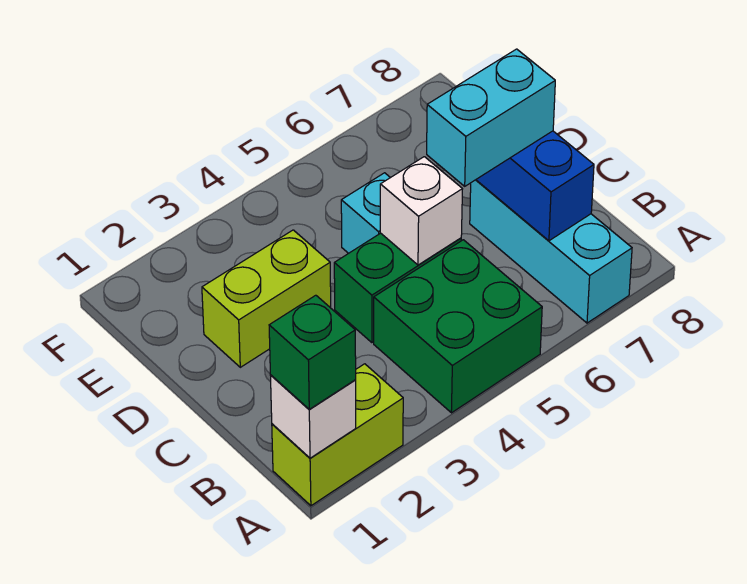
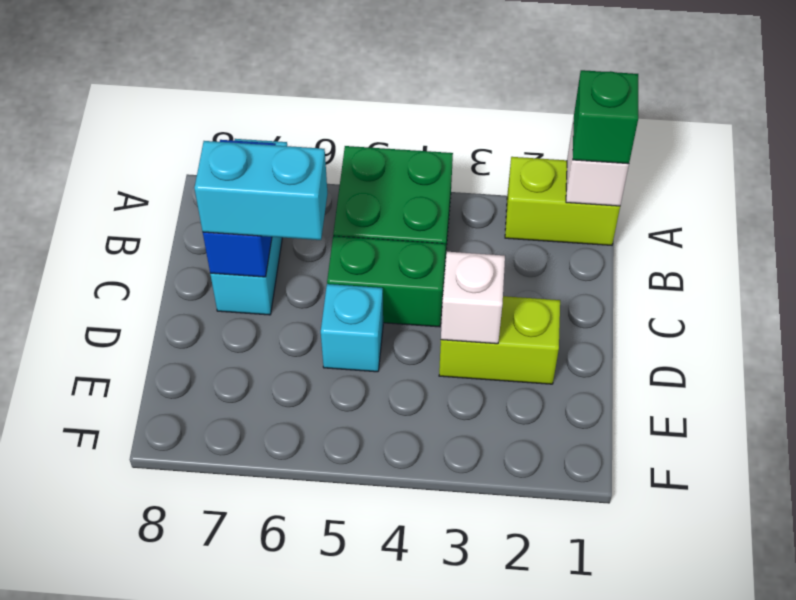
white brick C5 level 2 -> white brick D3 level 2

